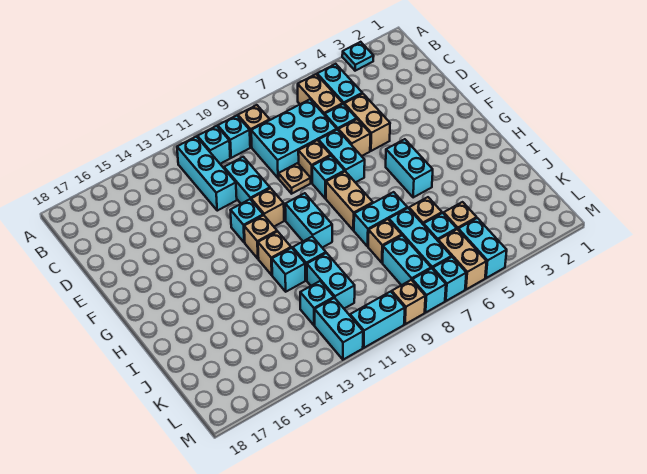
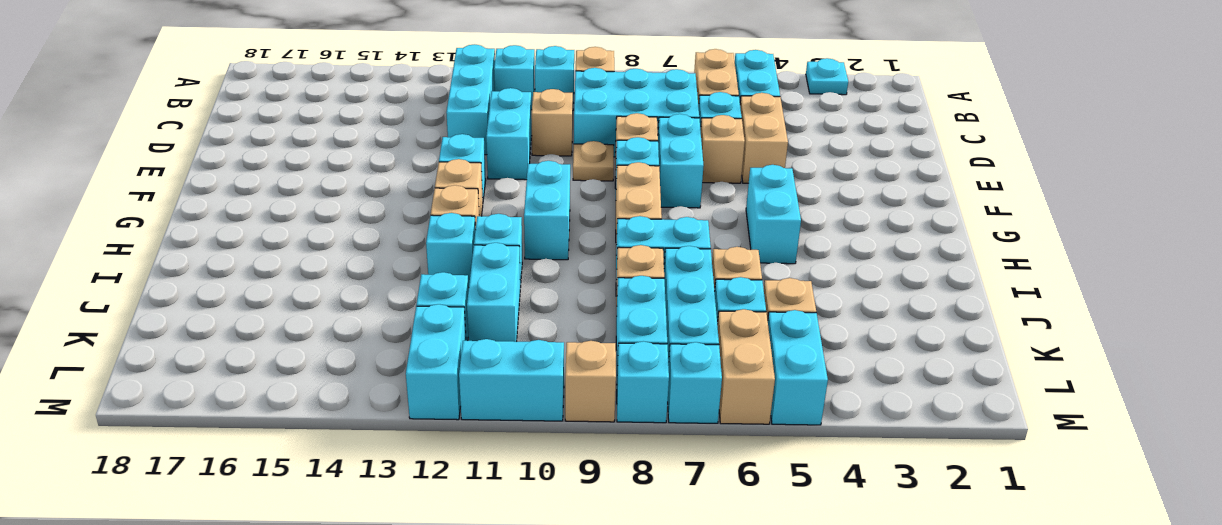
tan brick F11 level 1 -> tan brick D10 level 1

